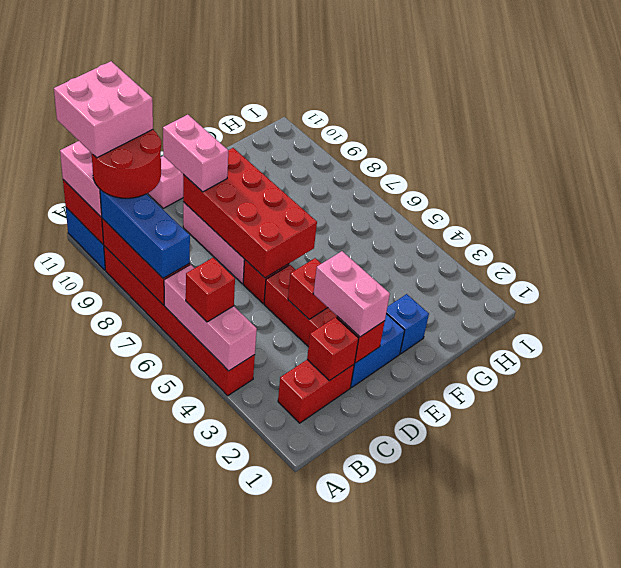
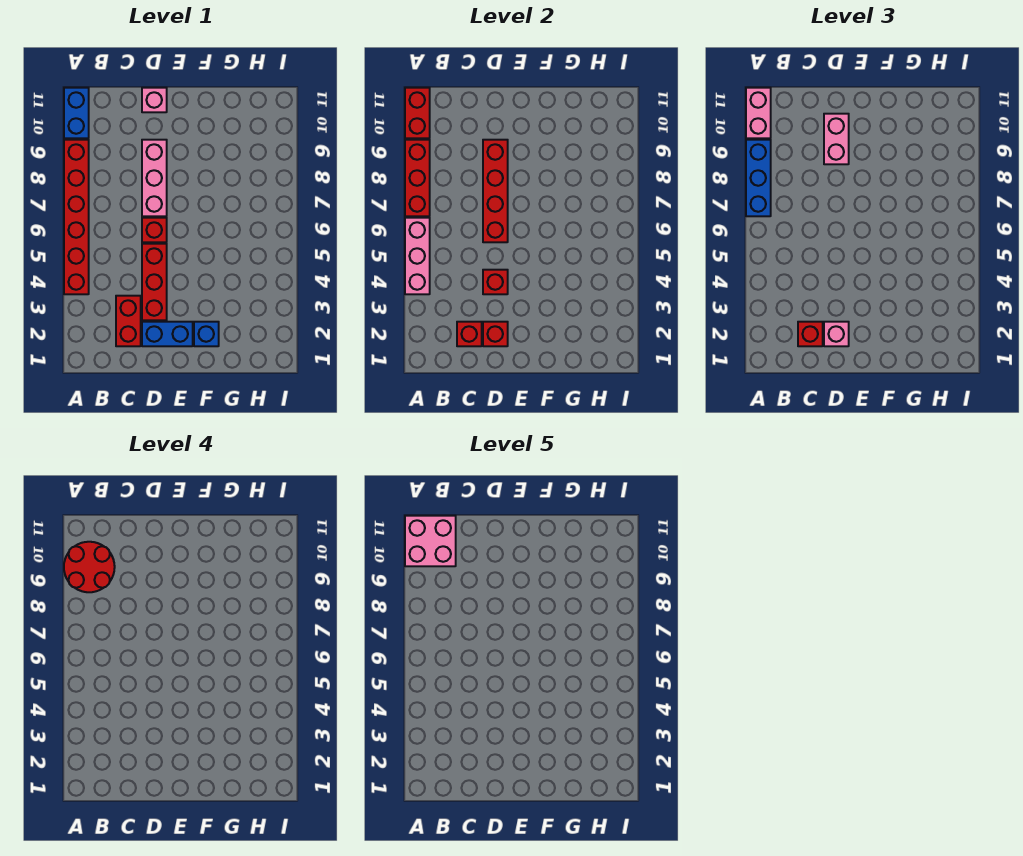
red brick A5 level 3 -> red brick C2 level 3
red brick B2:C2 level 1 -> red brick C2:C3 level 1
pink brick D2:D3 level 3 -> pink brick D2 level 3
red brick D6:E9 level 2 -> red brick D6:D9 level 2

